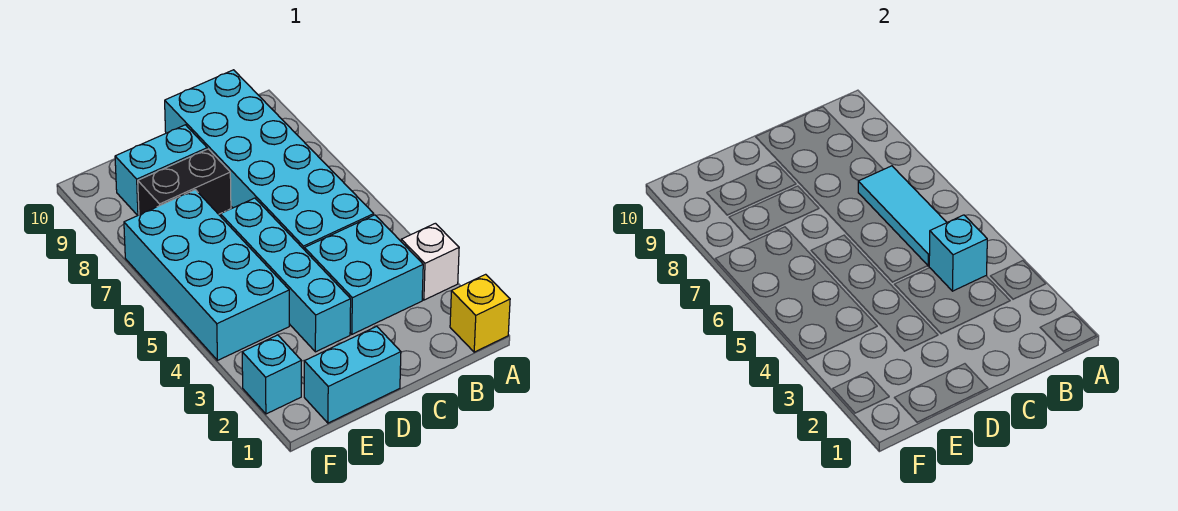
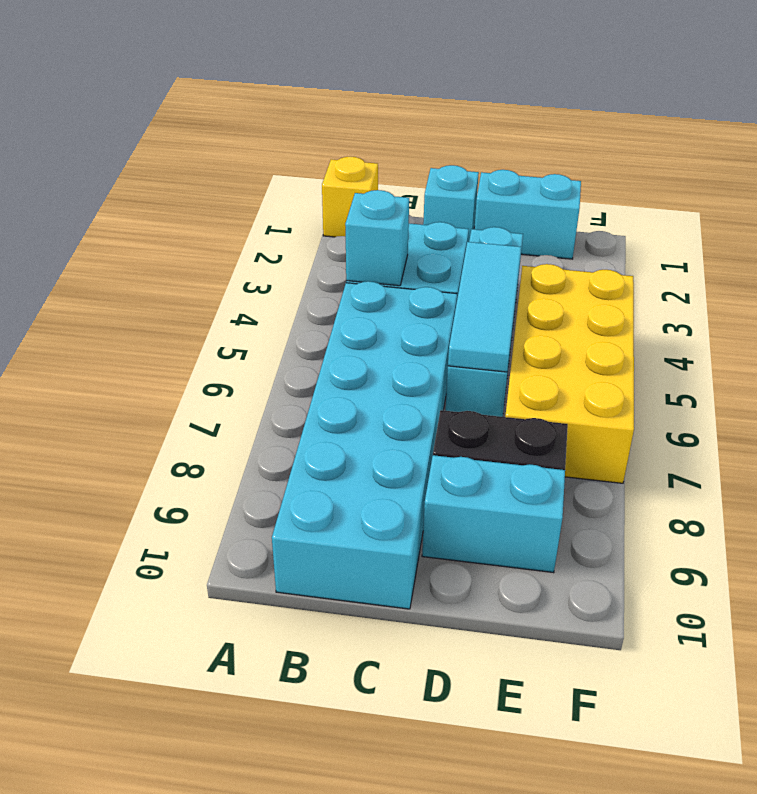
white brick A3 level 1 -> none
cyan tile B5:B7 level 2 -> cyan tile D4:D6 level 2
cyan brick E4:F7 level 1 -> yellow brick E4:F7 level 1
cyan brick F2 level 1 -> cyan brick C1 level 1

